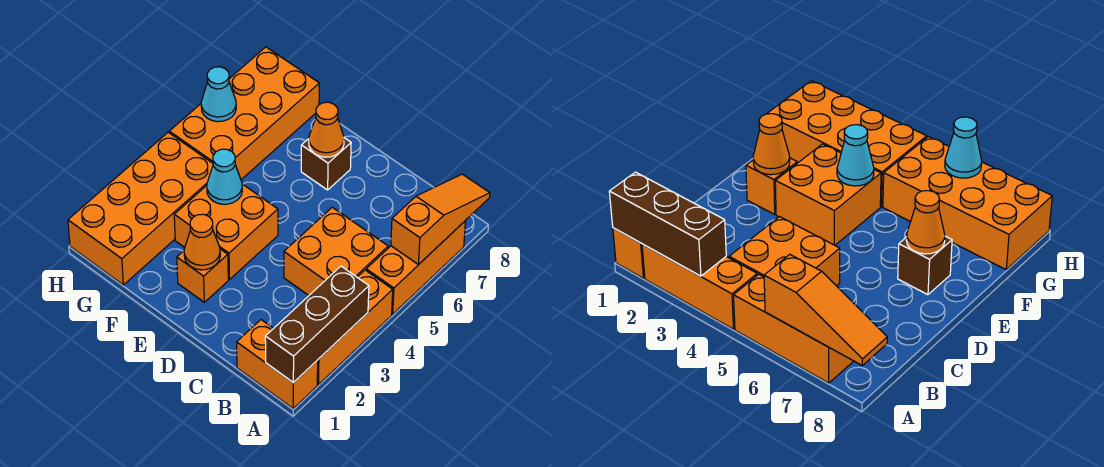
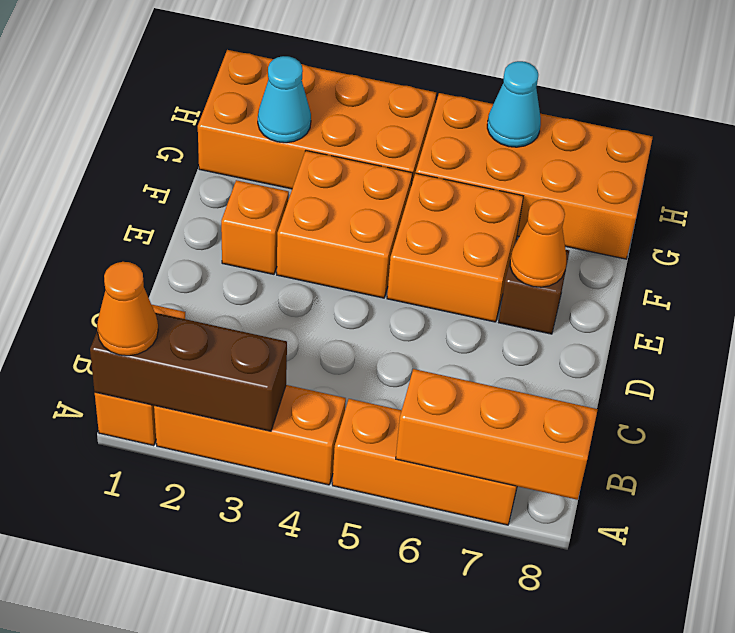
orange slope A6:A8 level 2 top 6 -> orange brick A6:A8 level 2
orange brick B4:C5 level 1 -> orange brick E5:F6 level 1
orange cone E2 level 2 -> orange cone A1 level 3
cyan cone F4 level 2 -> cyan cone G2 level 2

